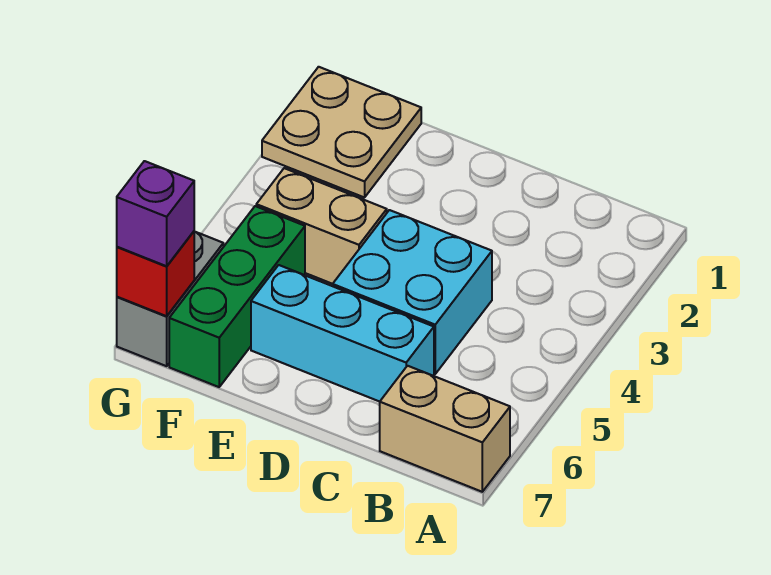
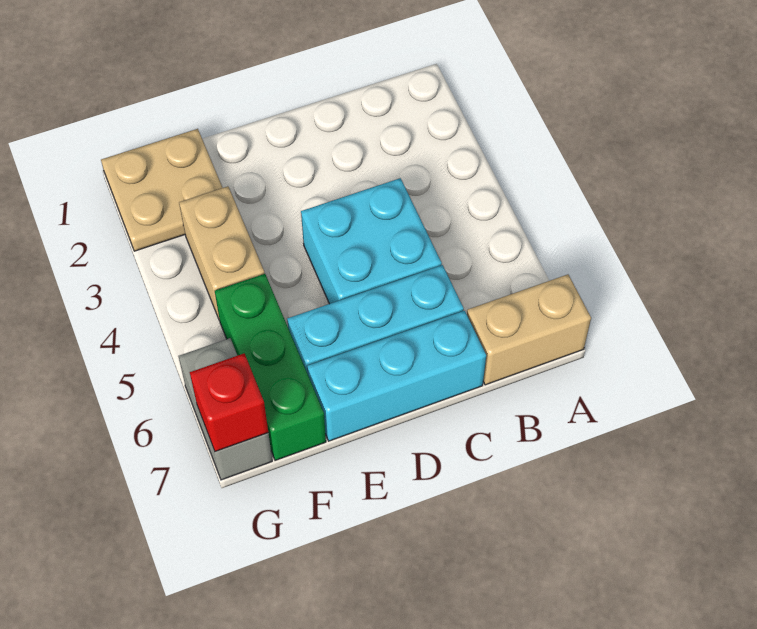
none -> cyan brick C7:E7 level 1
tan brick E4:F4 level 1 -> tan brick F3:F4 level 1
purple brick G7 level 3 -> none

